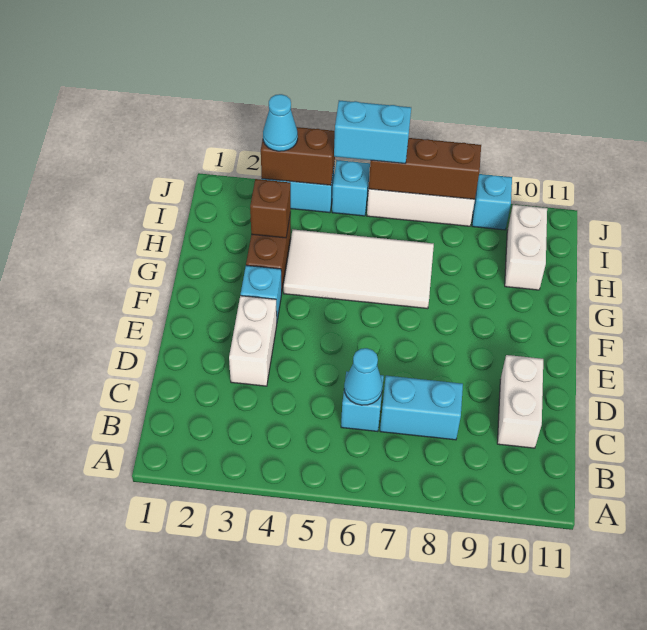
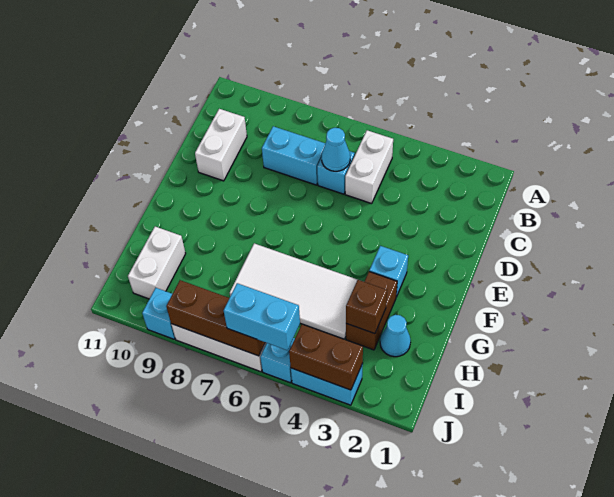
white brick D3:E3 level 1 -> white brick B5:C5 level 1
cyan cone J3 level 3 -> cyan cone H2 level 1

